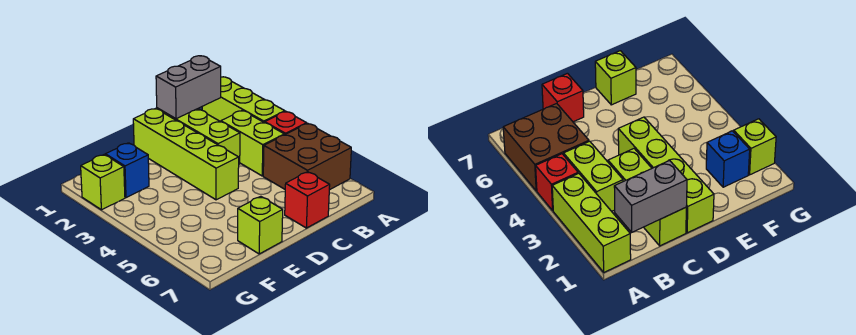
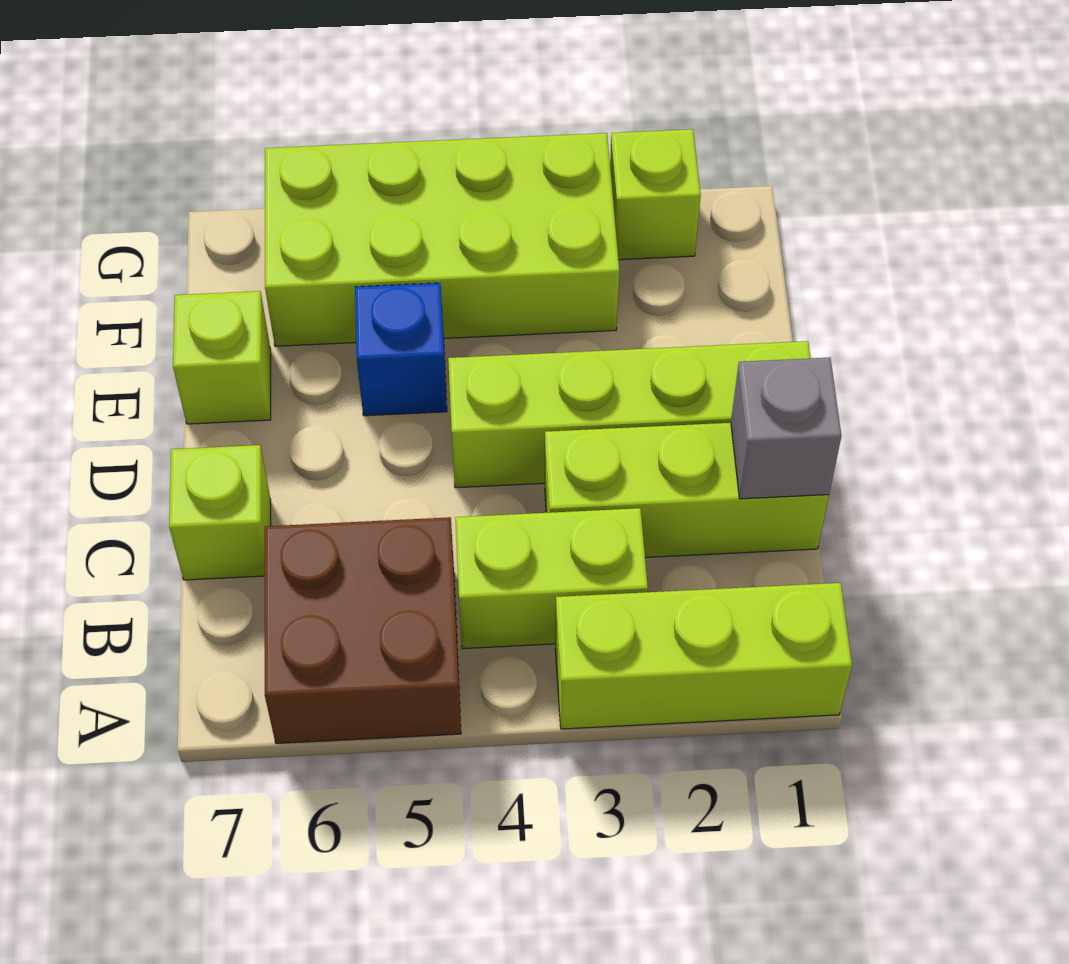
red brick A4 level 1 -> none
grey brick B1:C1 level 2 -> grey brick C1 level 2
red brick C7 level 1 -> lime brick C7 level 1
blue brick F2 level 1 -> blue brick E5 level 1
none -> lime brick F3:G6 level 1

